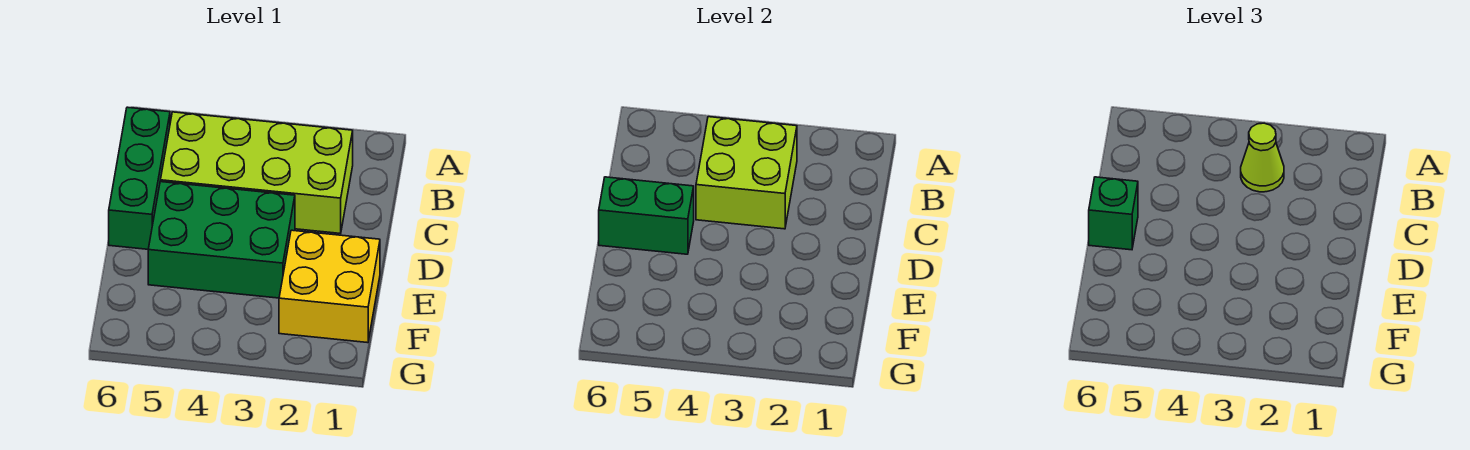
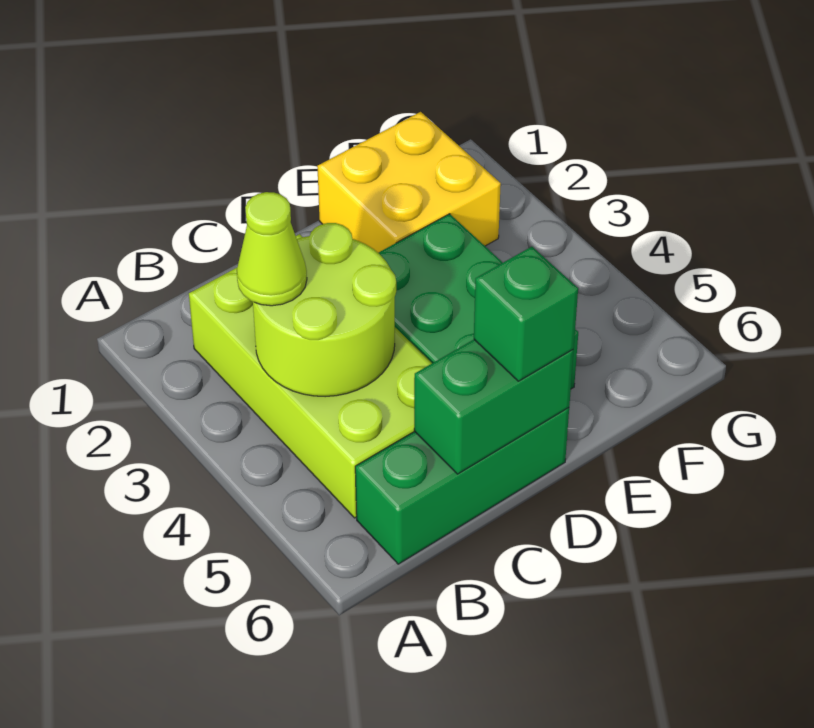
lime brick B3:C4 level 2 -> lime round brick B3:C4 level 2
green brick D5:D6 level 2 -> green brick C6:D6 level 2

